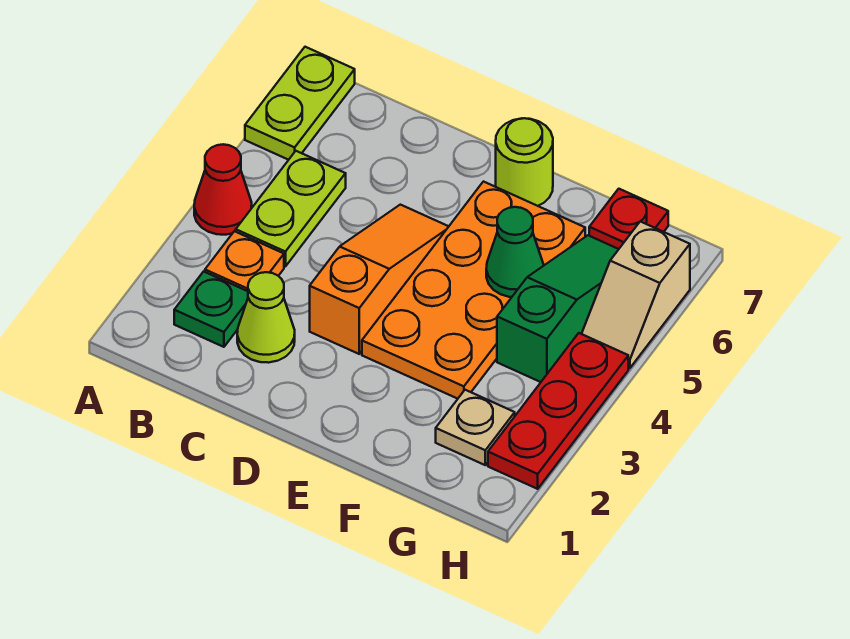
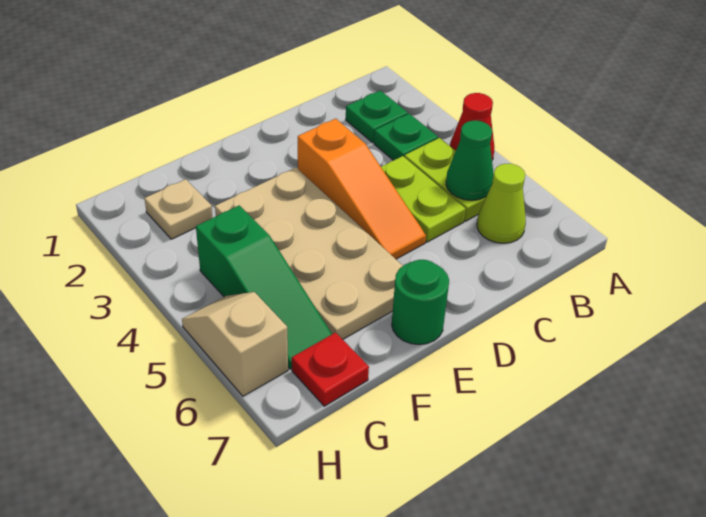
lime plate A6:A7 level 1 -> lime plate C4:C5 level 1
orange plate B3 level 1 -> green plate B3 level 1
lime cone C2 level 1 -> lime cone B6 level 1
orange plate E3:F6 level 1 -> tan plate E3:F6 level 1
lime round brick E7 level 1 -> green round brick E7 level 1
green cone F5 level 2 -> green cone B5 level 2
red plate H2:H4 level 1 -> none

